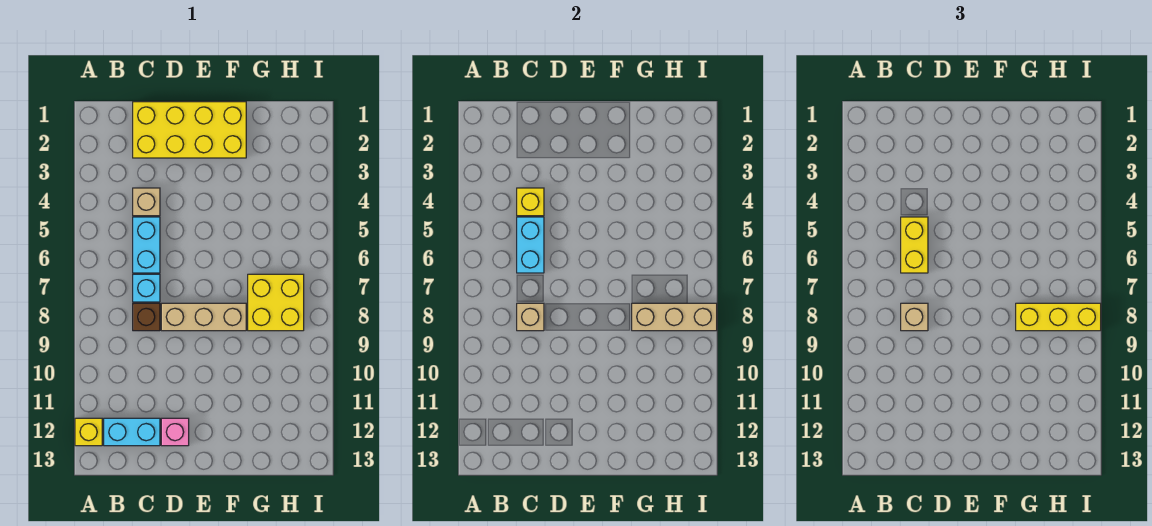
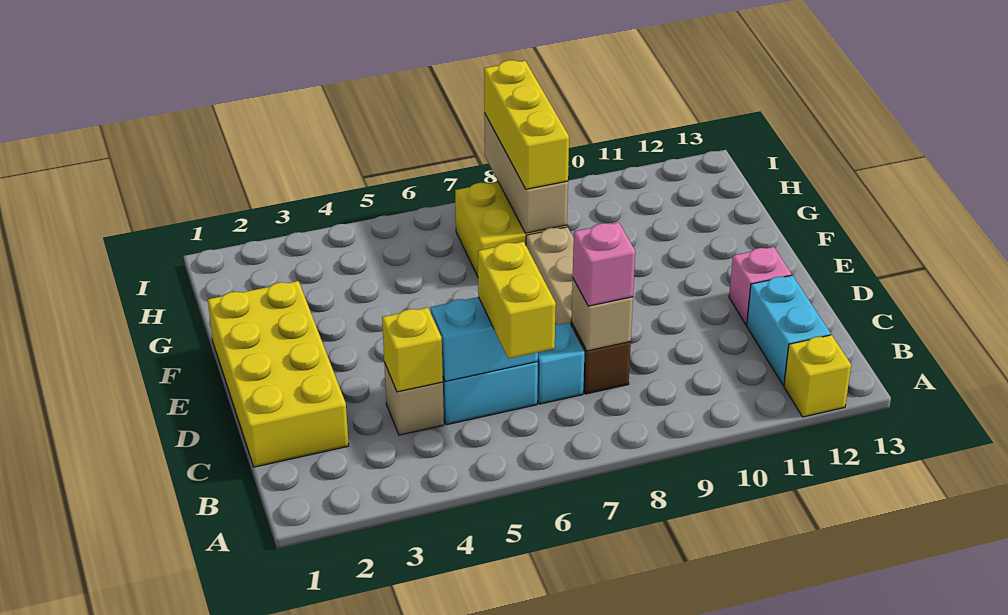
yellow brick C5:C6 level 3 -> yellow brick B6:C6 level 3
tan brick C8 level 3 -> pink brick C8 level 3

